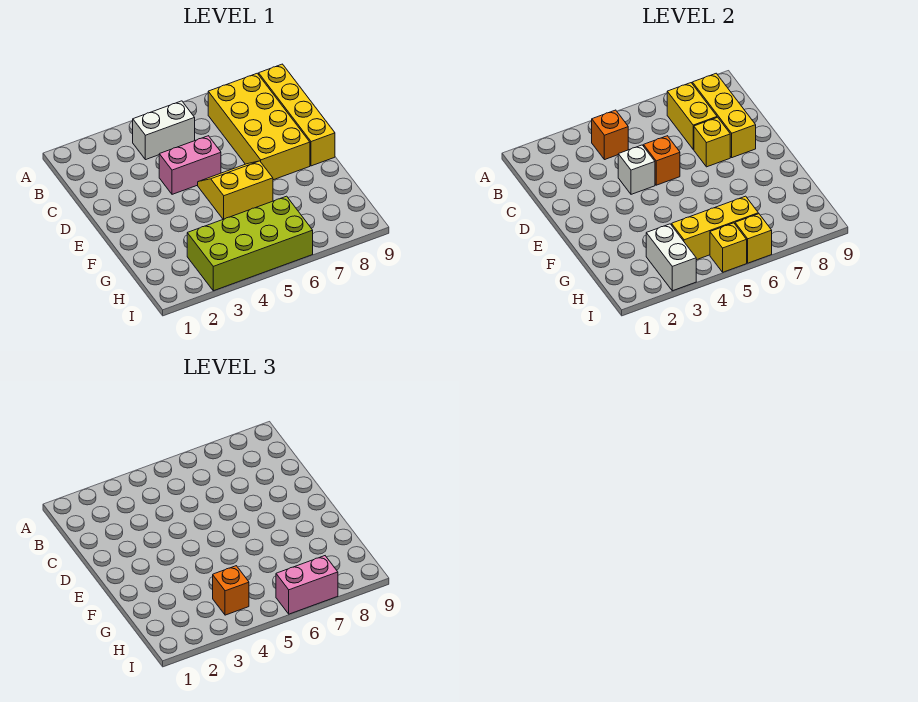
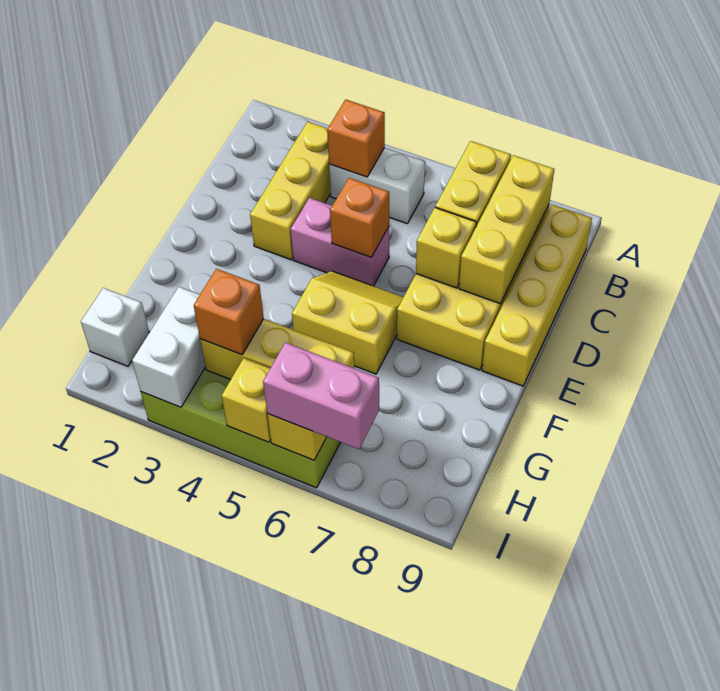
none -> yellow brick B3:D3 level 1
white brick D4 level 2 -> white brick H1 level 1

